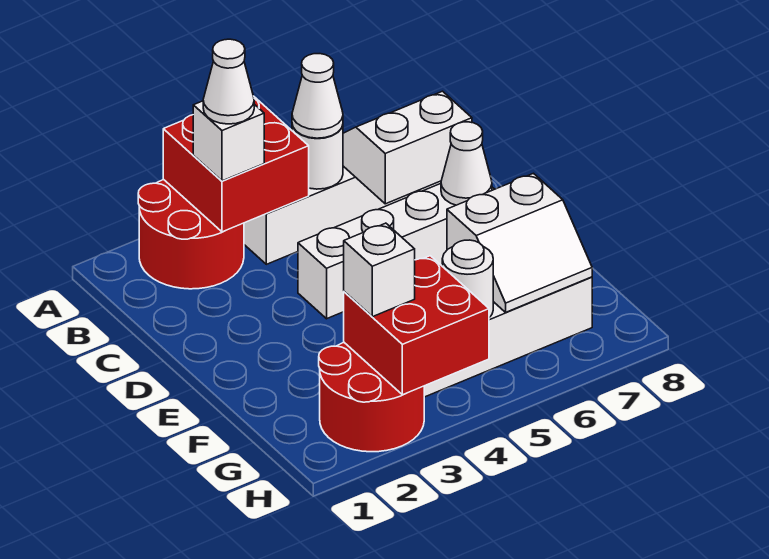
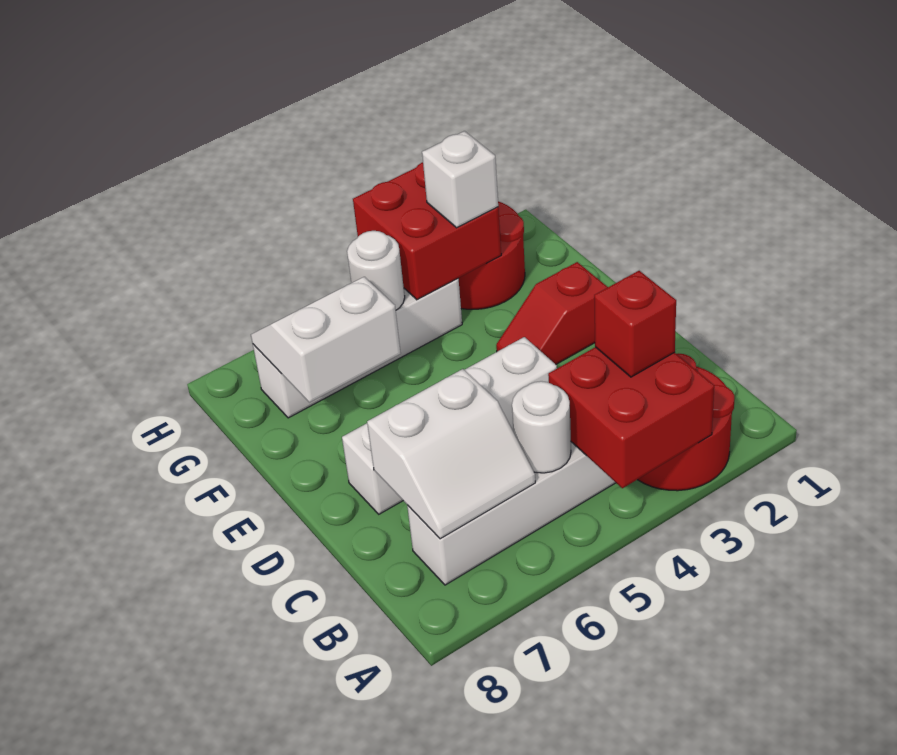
white brick B3 level 3 -> red brick B3 level 3
white cone B3 level 4 -> none
white cone B5 level 3 -> none
white cone D7 level 2 -> none
none -> red slope E2:E3 level 1 top 2

